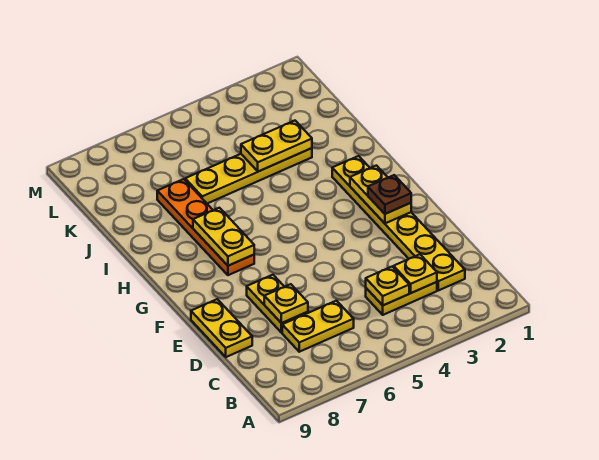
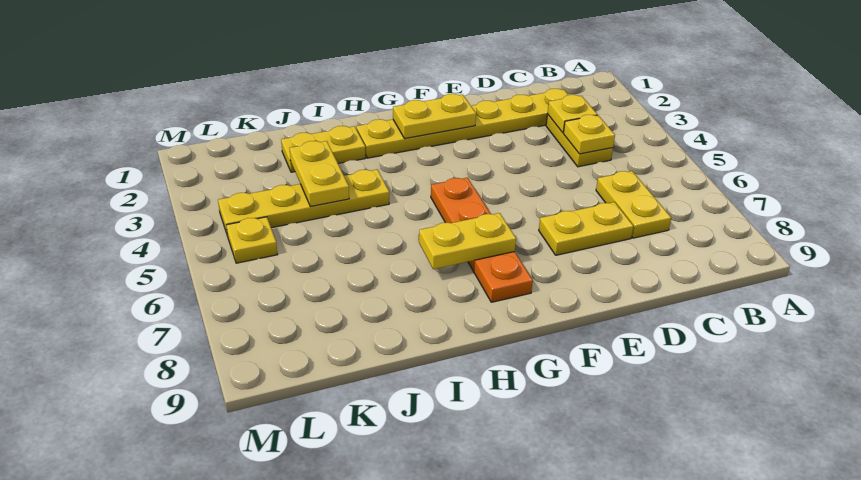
yellow plate D7 level 2 -> yellow plate L5 level 1
yellow plate D9:E9 level 1 -> yellow plate I2:J2 level 1
brown plate F2 level 3 -> none
orange plate G7:J7 level 1 -> orange plate G5:G8 level 1
yellow plate J3:J6 level 1 -> yellow plate I4:L4 level 1

